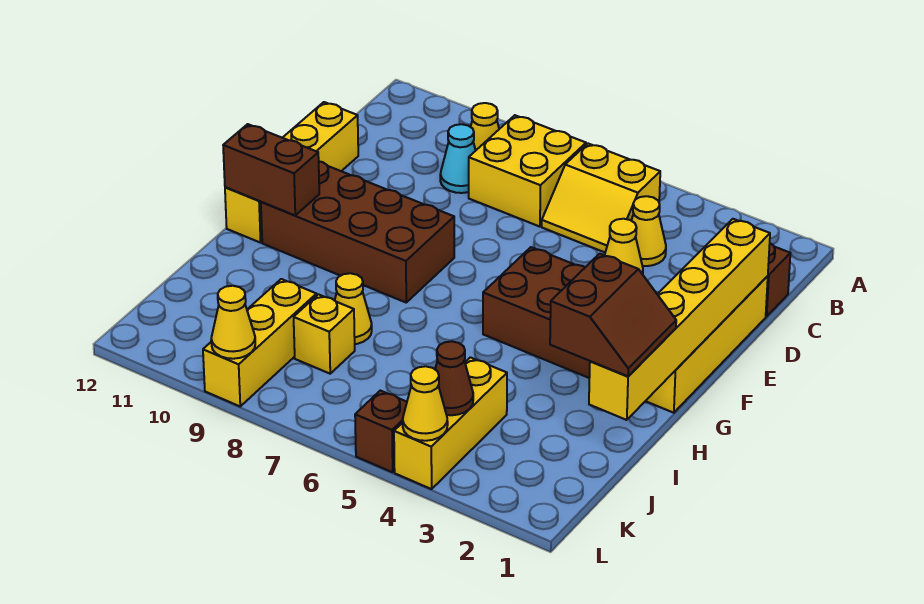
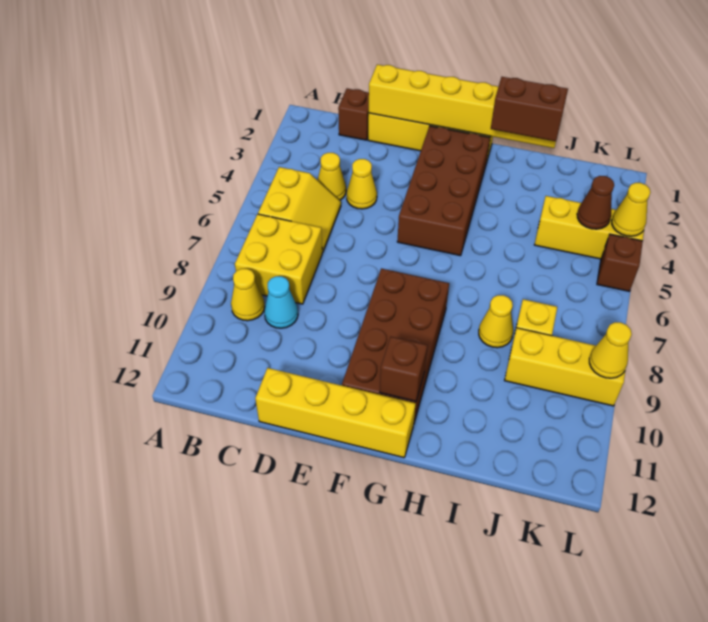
brown brick G11:G12 level 2 -> brown brick G11 level 2

